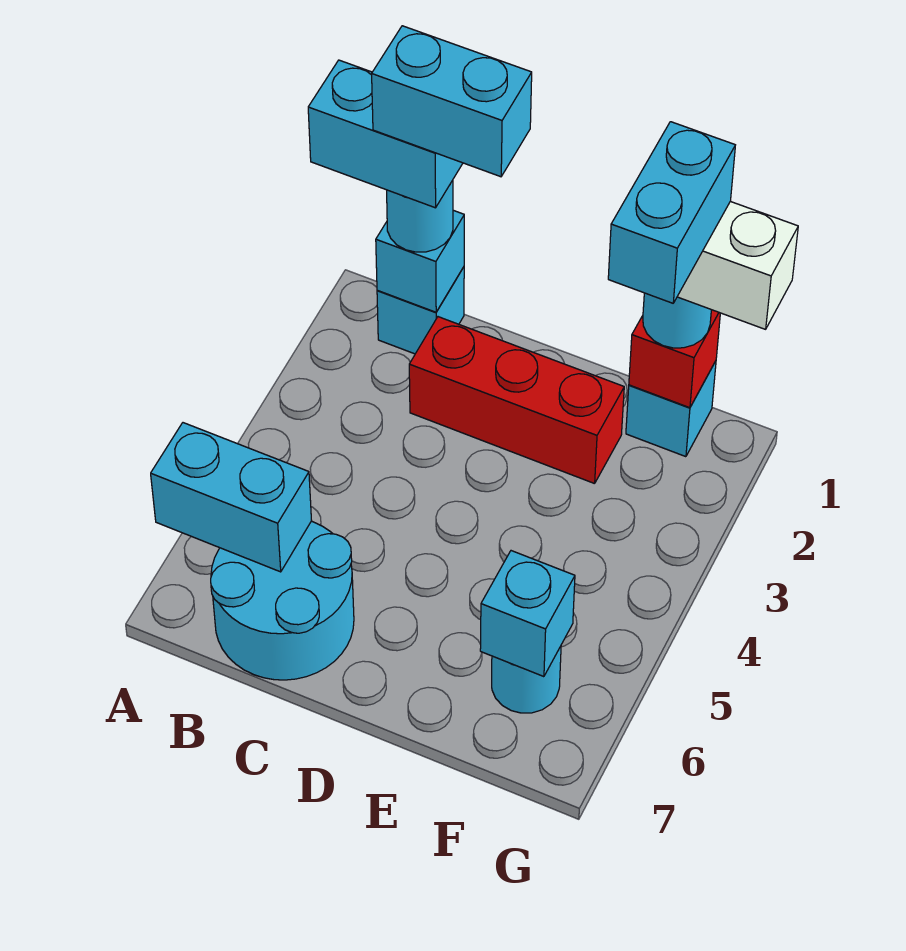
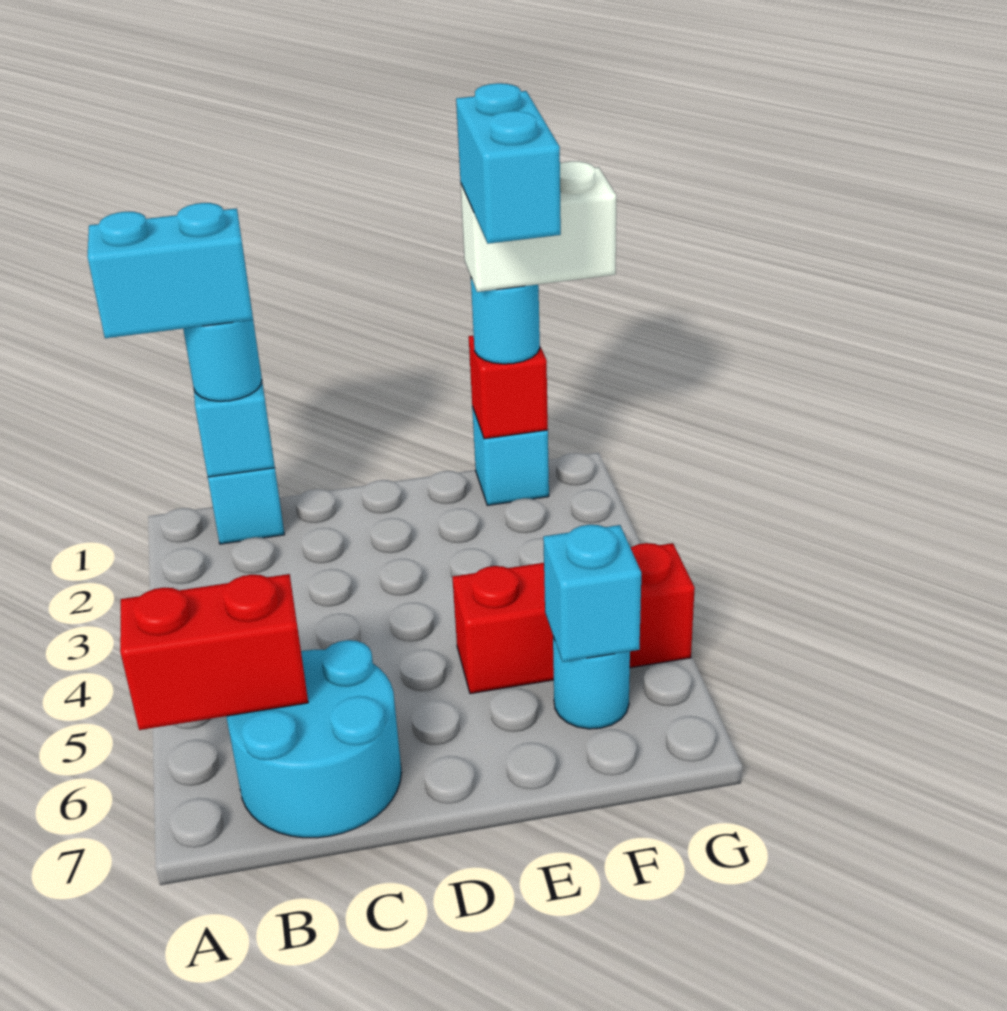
cyan brick A6:B6 level 2 -> red brick A6:B6 level 2
cyan brick B1:C1 level 5 -> none
red brick C2:E2 level 1 -> red brick E5:G5 level 1

